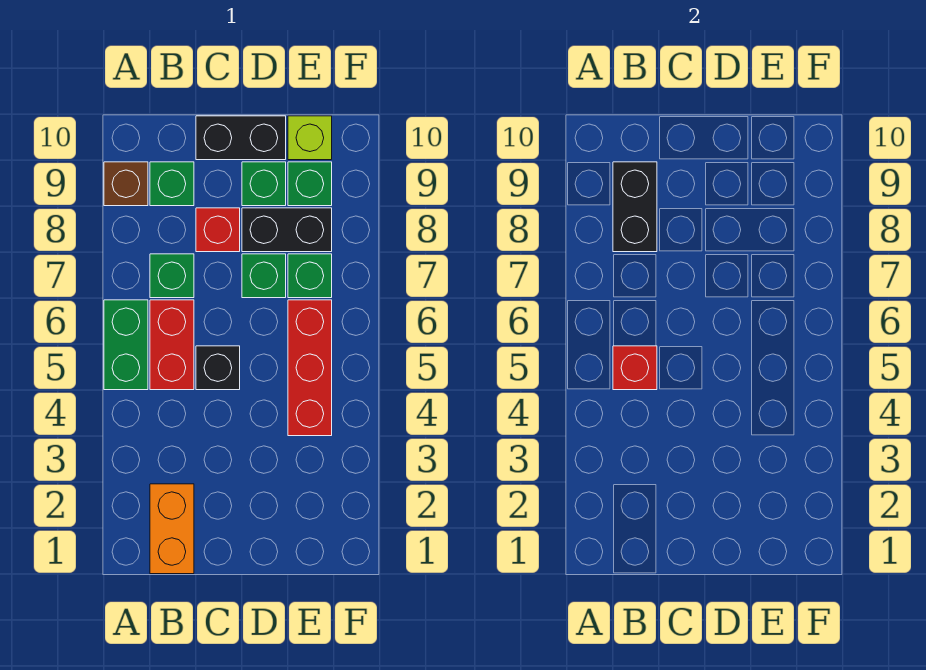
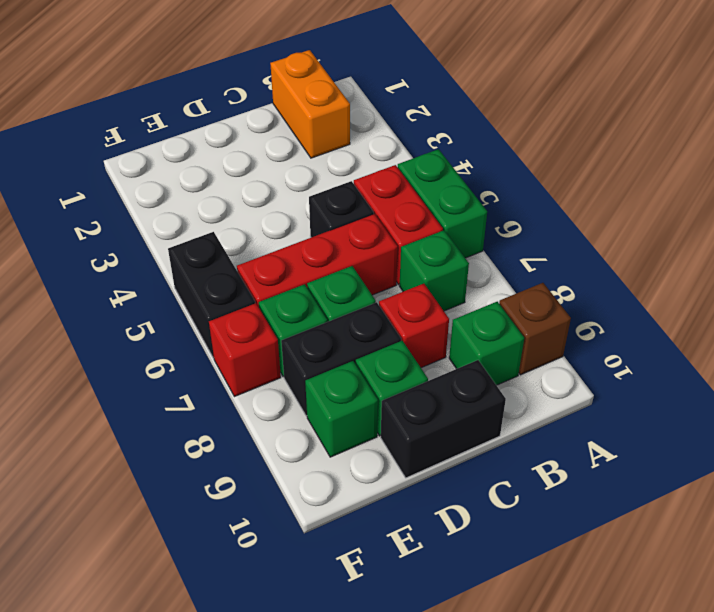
red brick B5 level 2 -> red brick F7 level 1
black brick B8:B9 level 2 -> black brick F5:F6 level 1
red brick E4:E6 level 1 -> red brick C6:E6 level 1
lime brick E10 level 1 -> none

